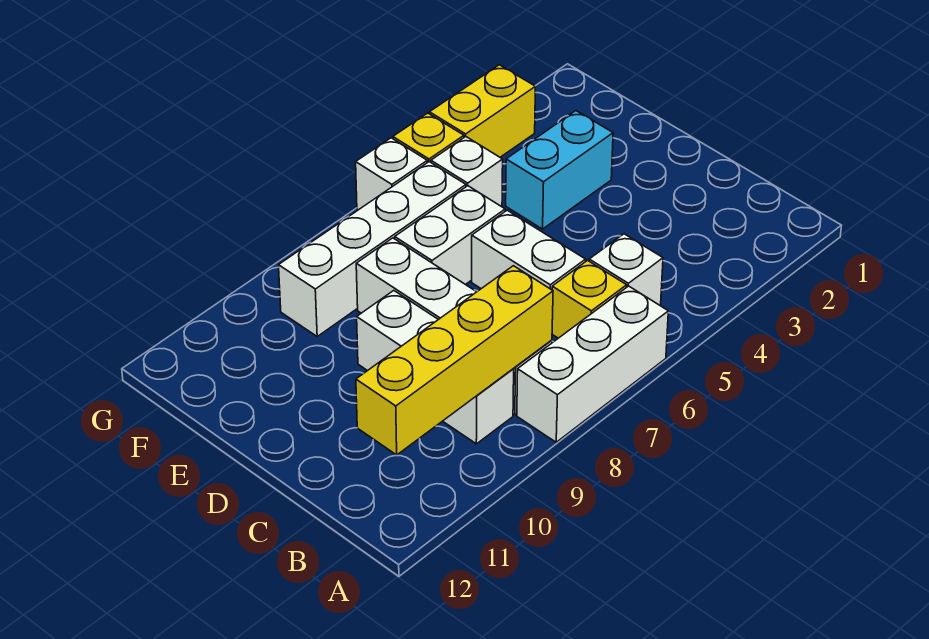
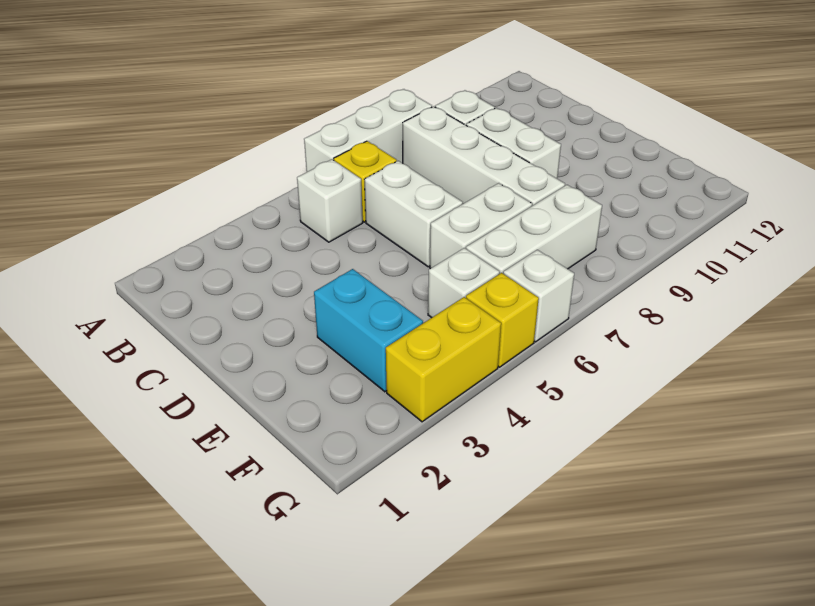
yellow brick B8:B11 level 2 -> none
cyan brick E3:E4 level 1 -> cyan brick E3:F3 level 1
white brick F6:F9 level 1 -> white brick F6:F8 level 1

